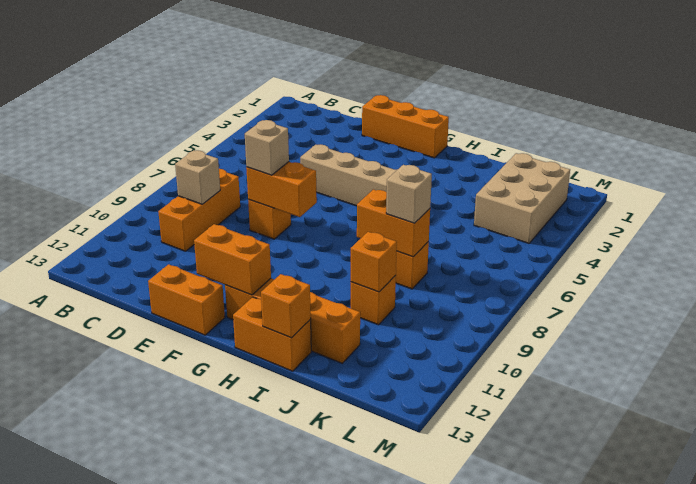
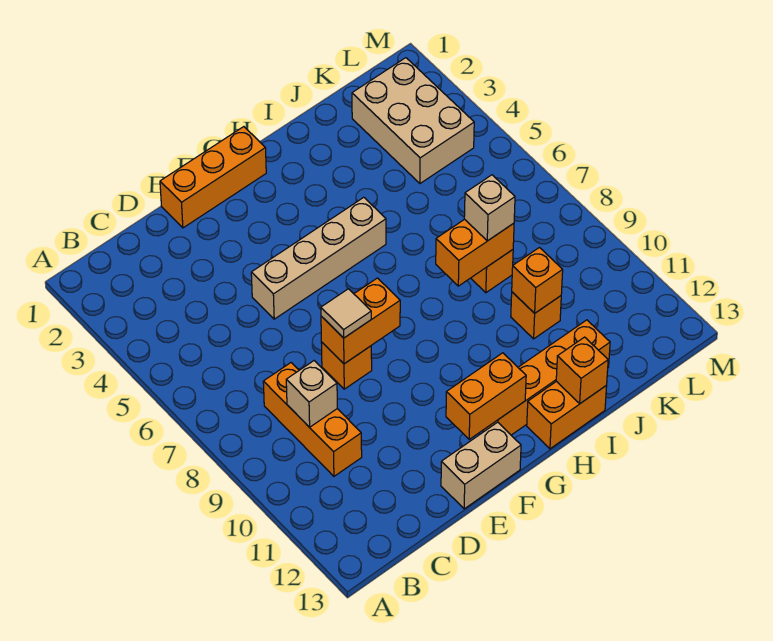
tan brick E8 level 3 -> tan tile E8 level 3
orange brick E13:F13 level 1 -> tan brick E13:F13 level 1

